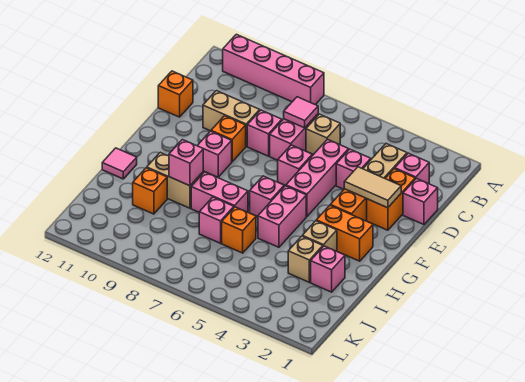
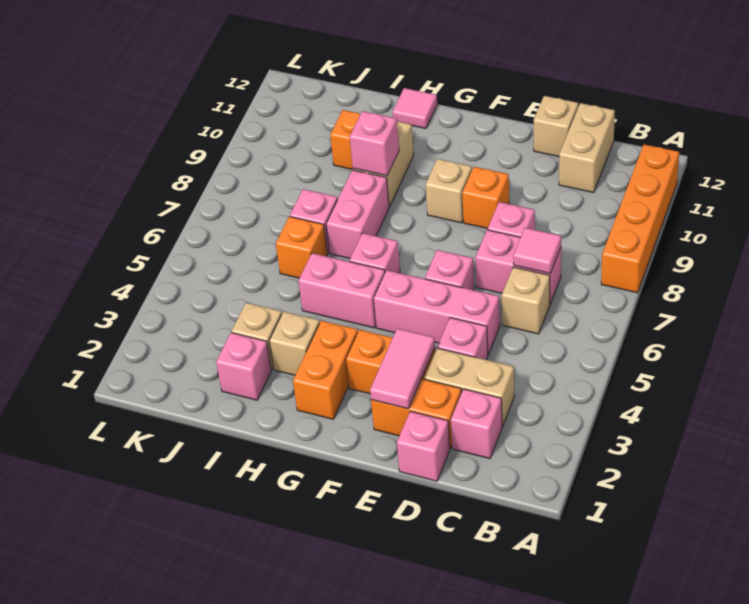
pink brick A8:A11 level 1 -> orange brick A8:A11 level 1
tan brick D9:D10 level 1 -> tan brick C11:C12 level 1
orange brick D12 level 1 -> tan brick D12 level 1
tan tile E2:E3 level 2 -> pink tile E2:E3 level 2
pink brick F9 level 1 -> tan brick F9 level 1

